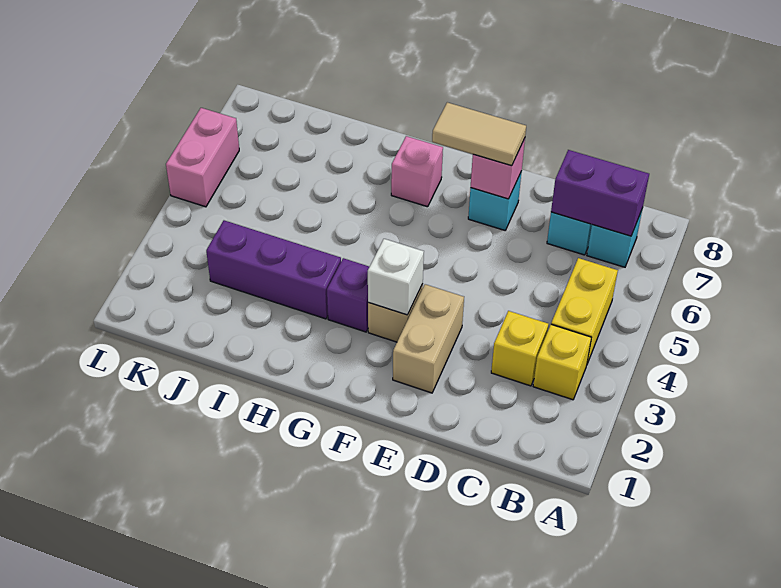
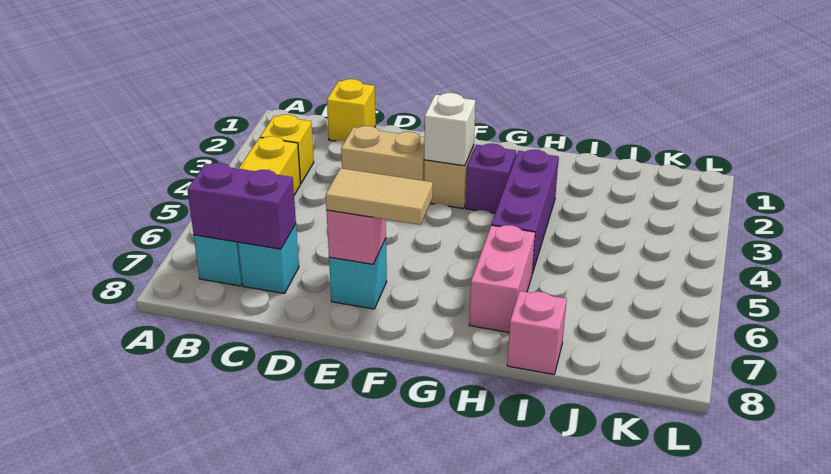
yellow brick C3 level 1 -> yellow brick C1 level 1
tan brick E2:E3 level 1 -> tan brick D3:E3 level 1
pink brick G7 level 1 -> pink brick I8 level 1
purple brick H3:J3 level 1 -> purple brick H3:H5 level 1
pink brick L5:L6 level 1 -> pink brick H6:H7 level 1

